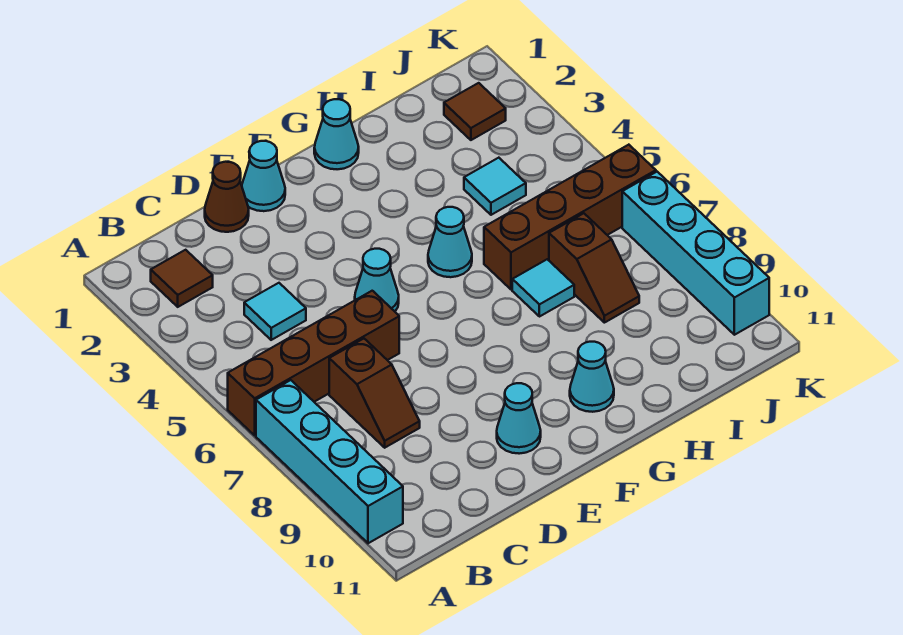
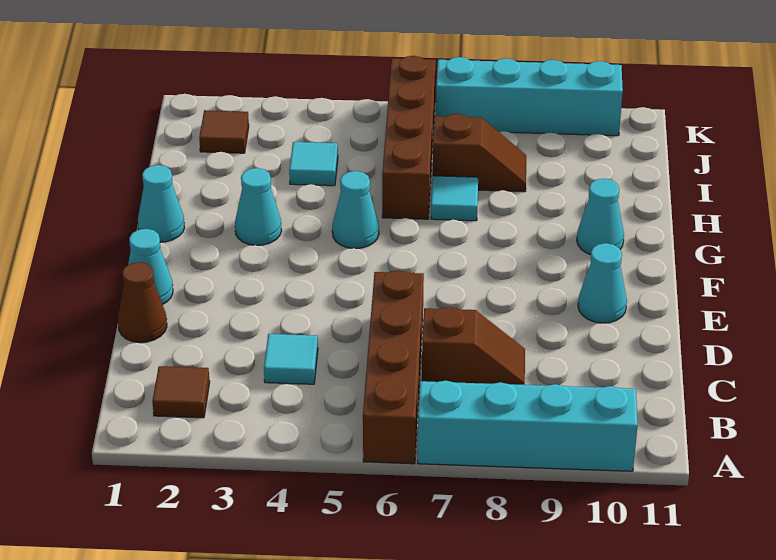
cyan cone E5 level 1 -> cyan cone G3 level 1

